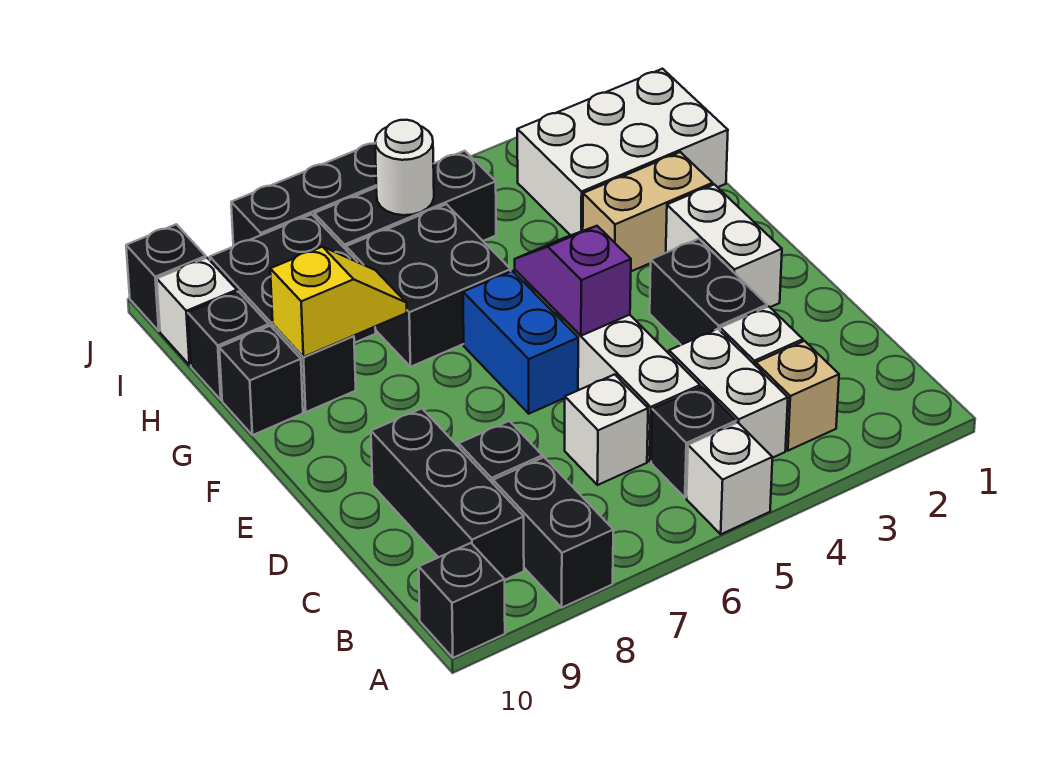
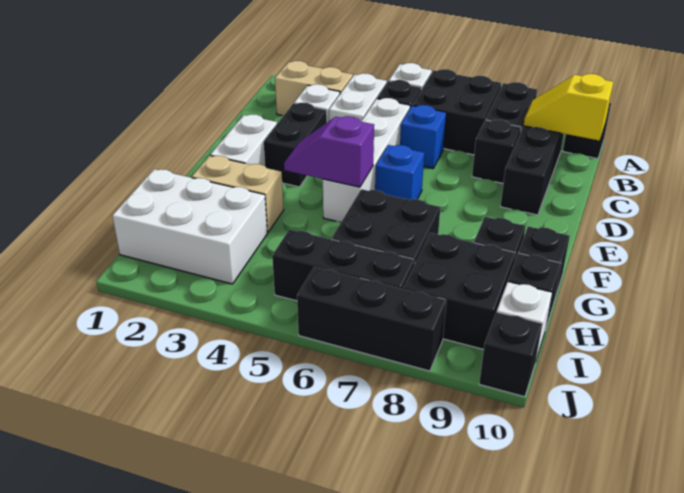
none -> black brick A6:B7 level 1
tan brick B3 level 1 -> tan brick B2:B3 level 1
white brick C6 level 1 -> blue brick C6 level 1
purple slope E5:F5 level 2 top E -> purple slope F4:F5 level 2 top 5
blue brick E6:F6 level 1 -> blue brick E6 level 1
yellow slope G8:G9 level 2 top 9 -> yellow slope B9:B10 level 2 top 10
white round brick I6 level 2 -> none

